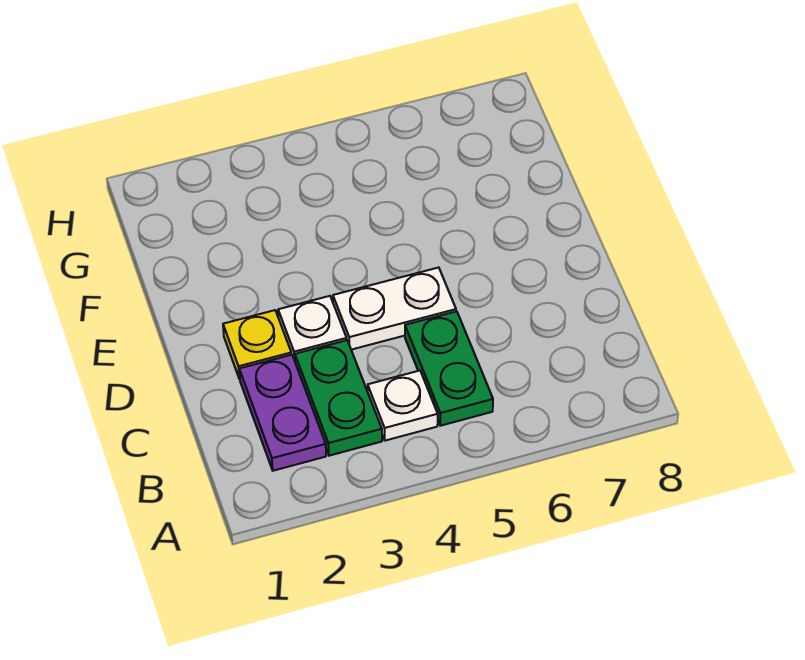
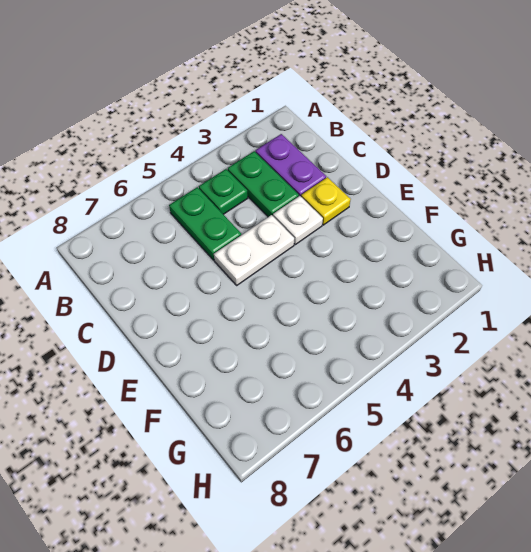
white plate B4 level 1 -> green plate B4 level 1

